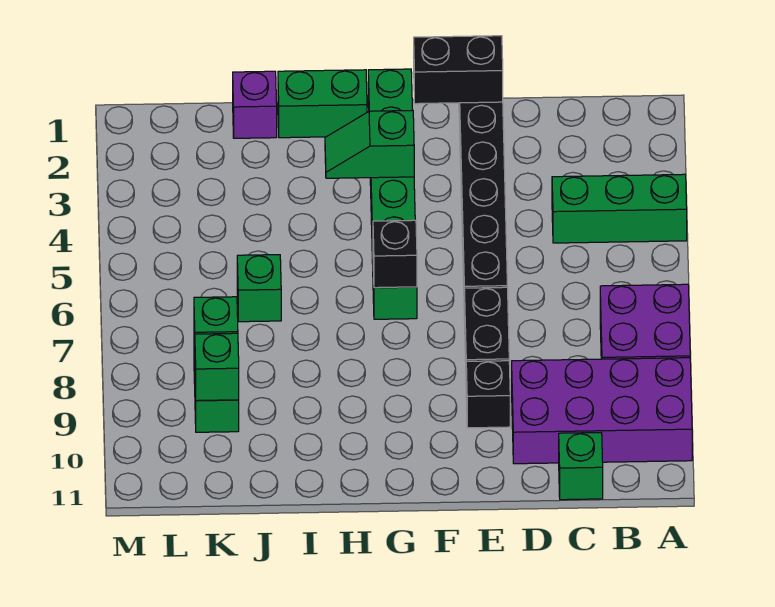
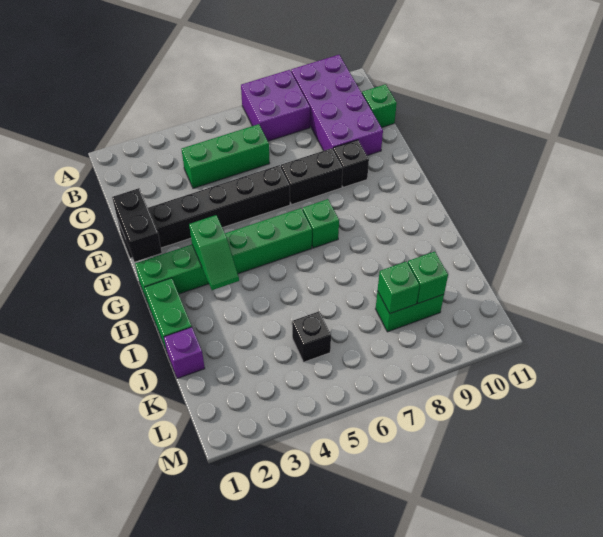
green brick A4:C4 level 1 -> green brick C4:C6 level 1
black brick G6 level 2 -> black brick K5 level 1
green brick J6 level 1 -> green brick G7 level 1

